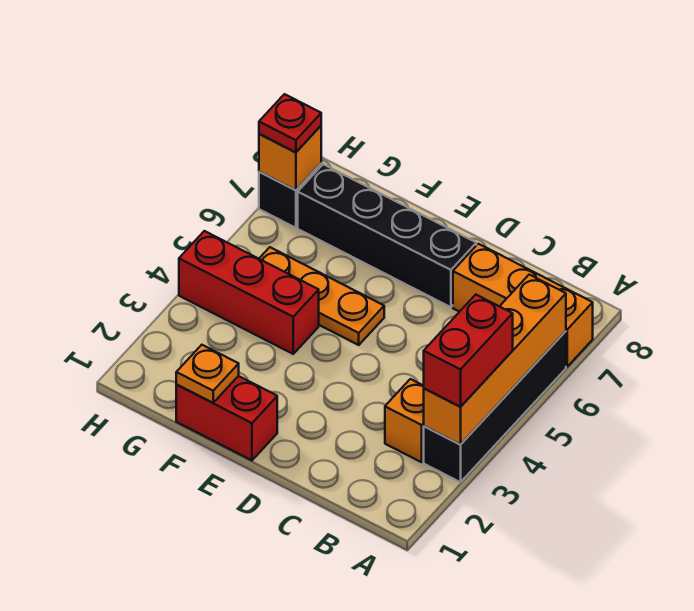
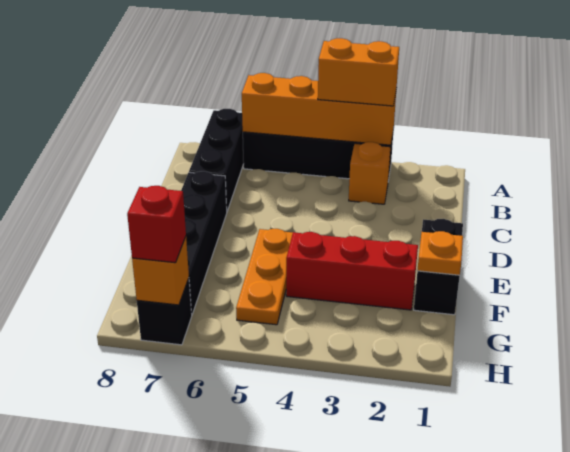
red brick A3:A4 level 3 -> orange brick A3:A4 level 3
orange brick A7:C7 level 1 -> black brick A7:C7 level 1
red brick E1:F1 level 1 -> black brick E1:F1 level 1
red brick F4:H4 level 1 -> red brick F2:F4 level 1
red plate H7 level 3 -> red brick H7 level 3

